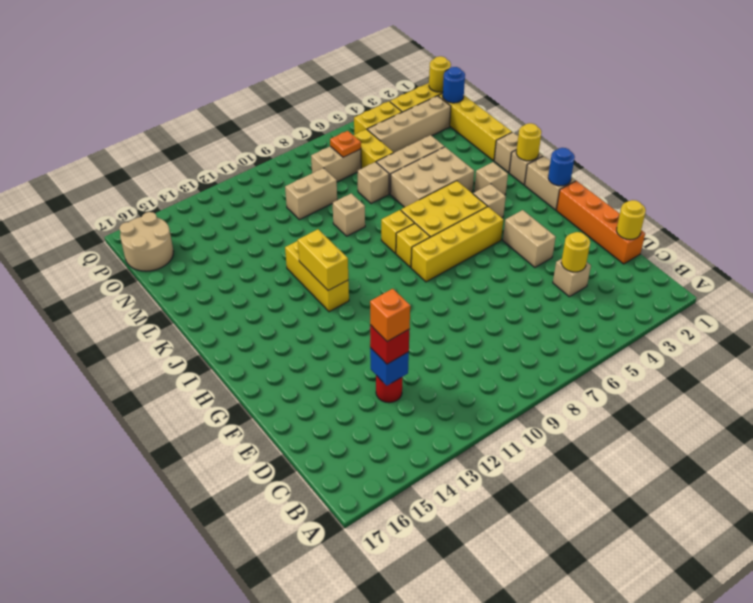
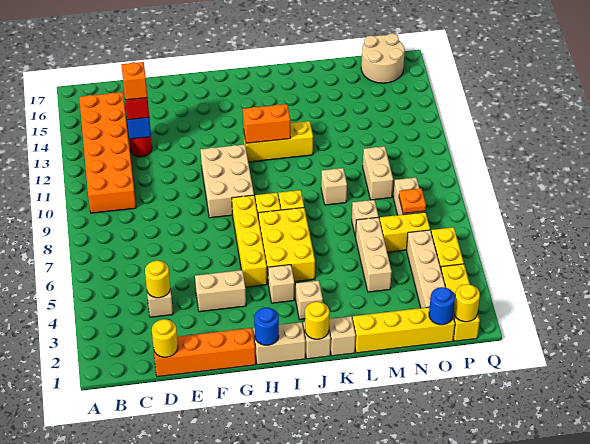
none -> orange brick B10:C15 level 1
yellow brick I12:J12 level 2 -> orange brick I12:J12 level 2
tan brick K4:L6 level 1 -> tan brick G9:H11 level 1

